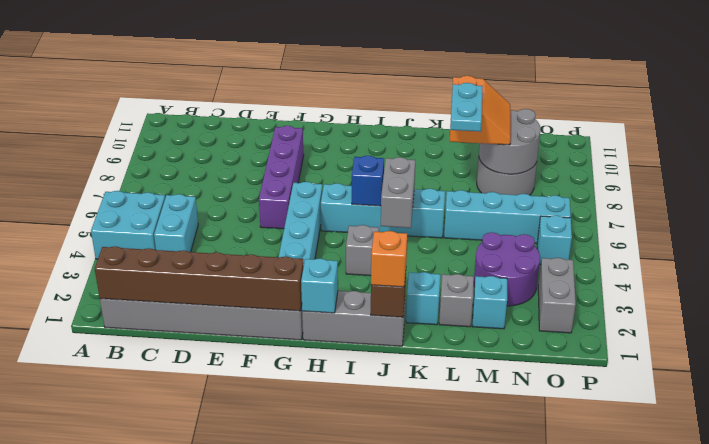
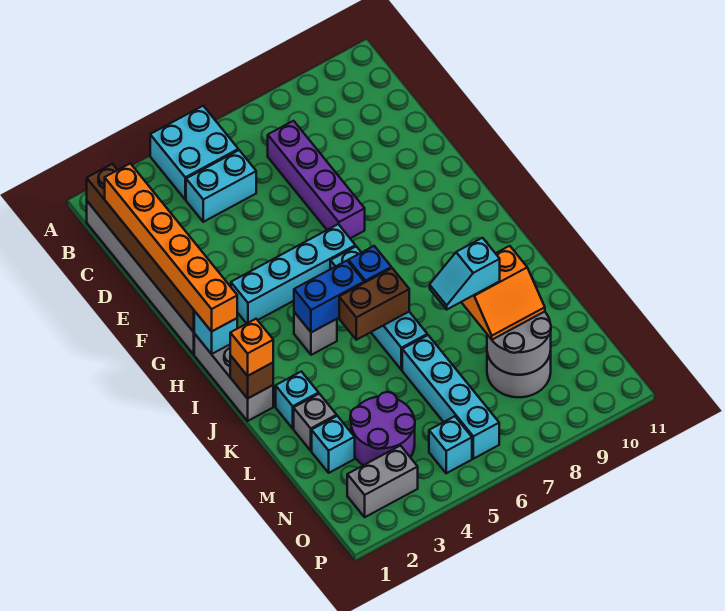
none -> orange brick C1:H1 level 3
purple brick F6:F9 level 1 -> purple brick C7:F7 level 1
none -> blue brick I4:I5 level 2
grey brick J5:J6 level 2 -> brown brick J5:J6 level 2
cyan plate L7:L8 level 4 -> cyan slope L7:L8 level 4 top 8

